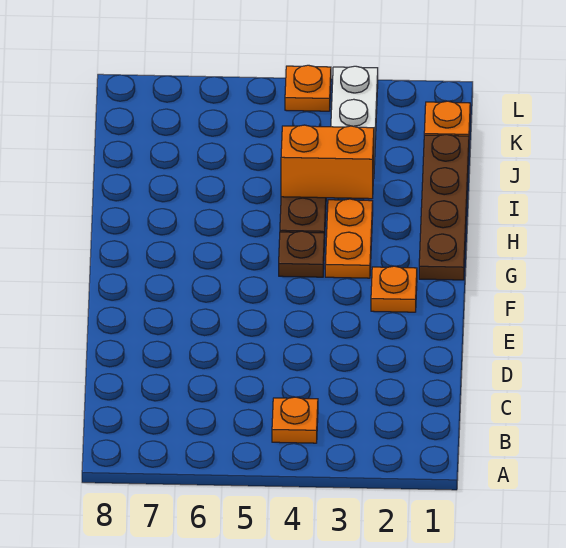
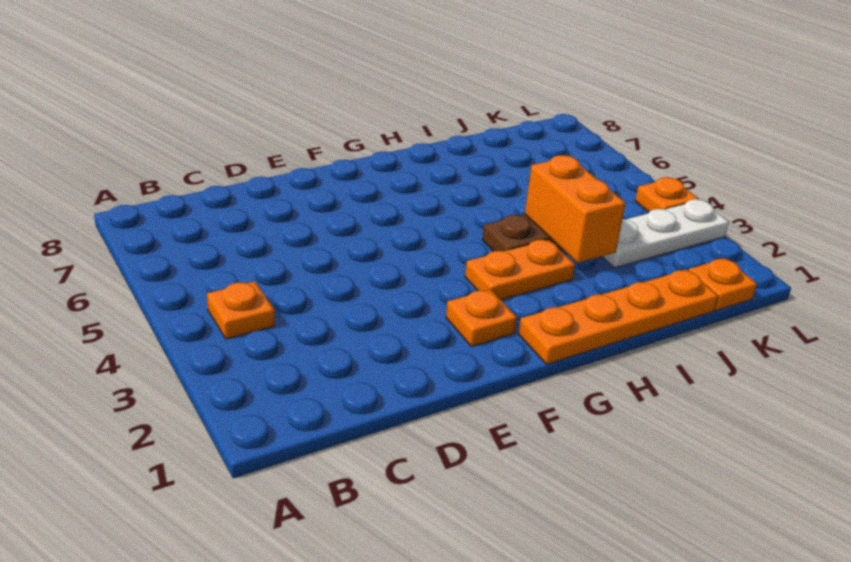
brown plate G1:J1 level 1 -> orange plate G1:J1 level 1
brown plate G4 level 1 -> none

